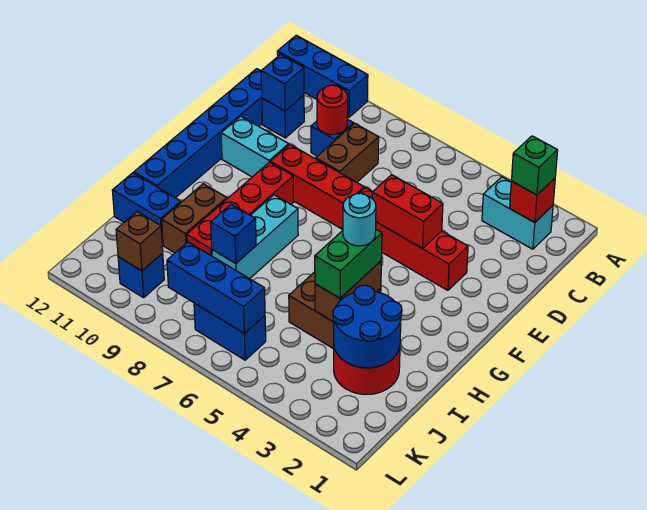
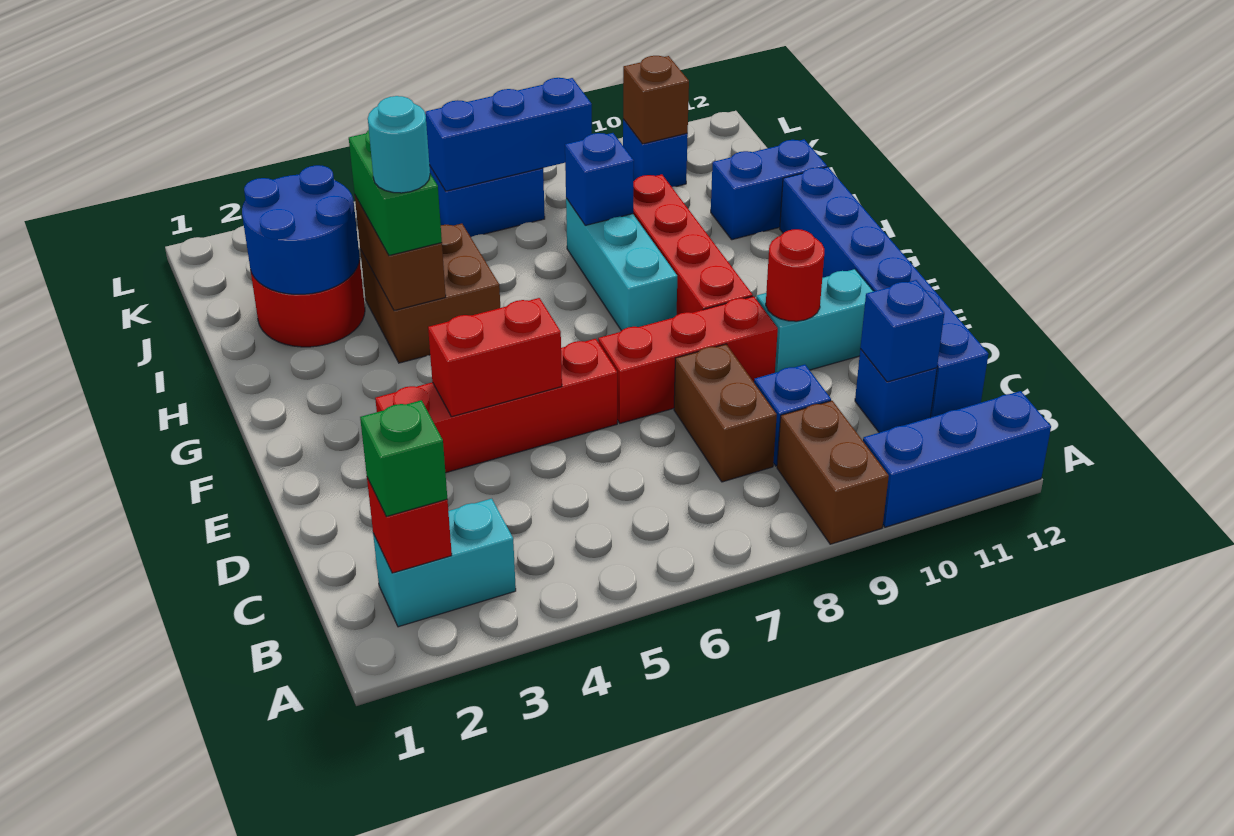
red round brick C9 level 2 -> red round brick E10 level 2
brown brick H10:I10 level 1 -> brown brick A9:B9 level 1

